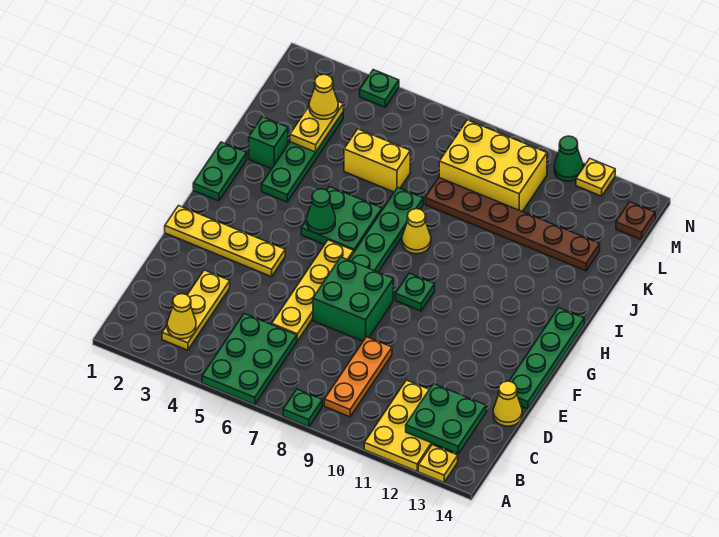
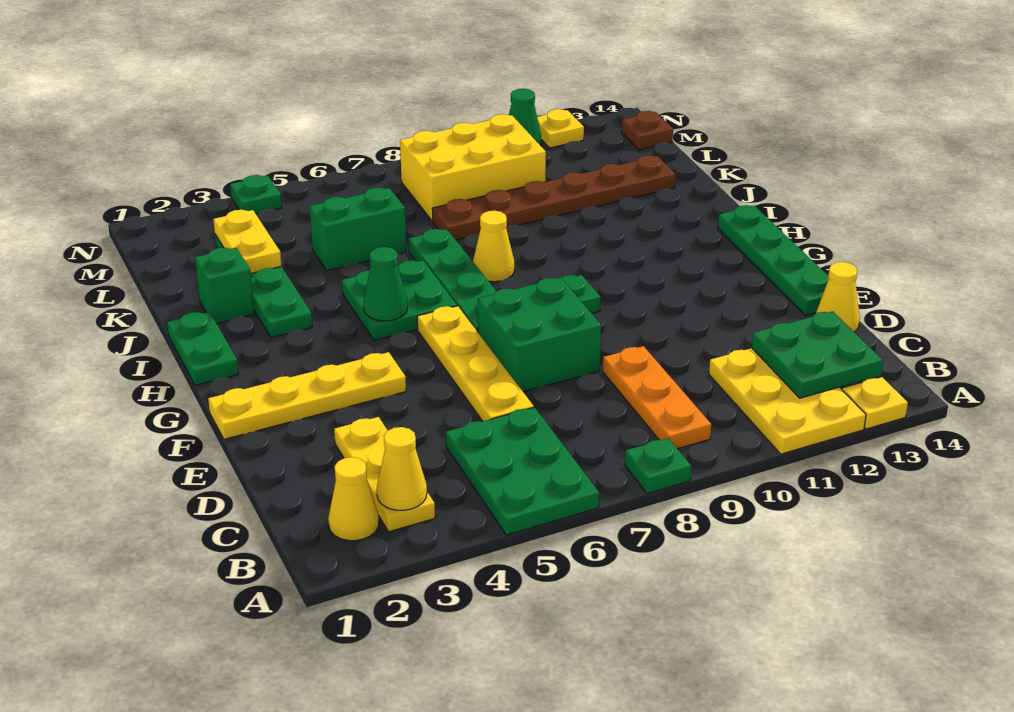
yellow brick K5:K6 level 1 -> green brick K5:K6 level 1
yellow cone L3 level 3 -> yellow cone B2 level 1

